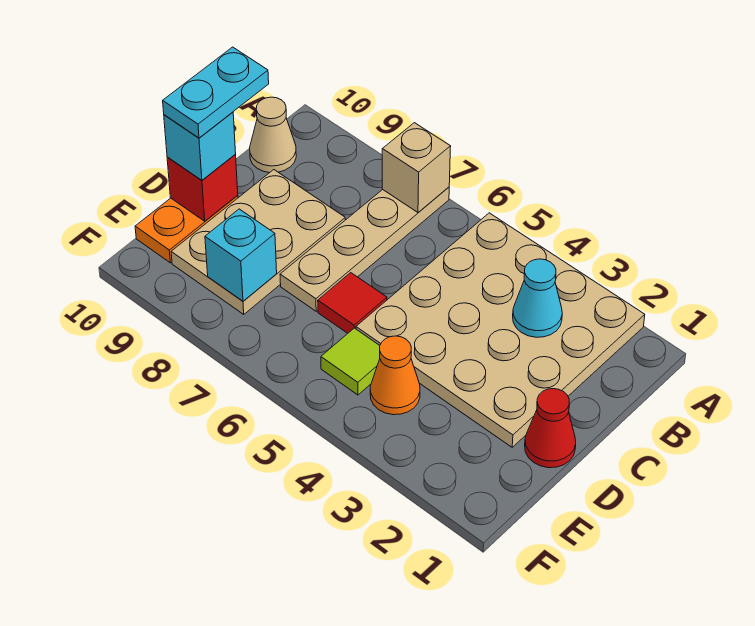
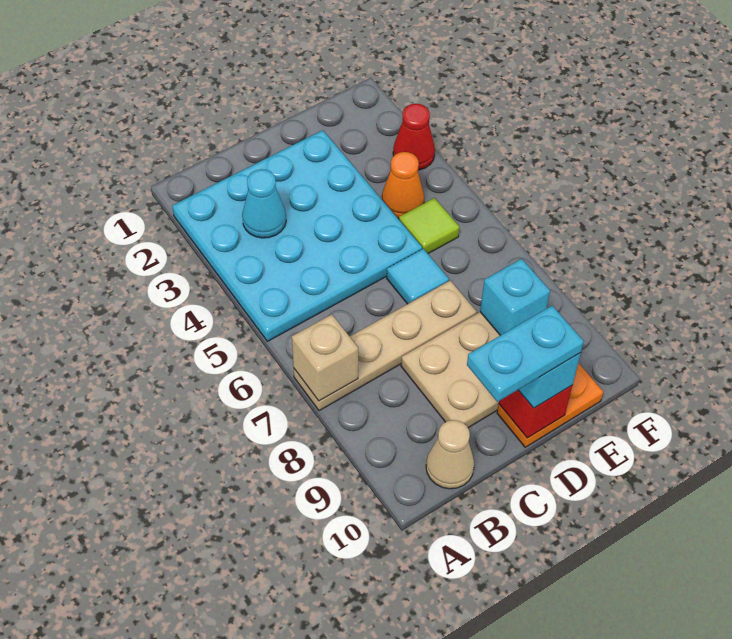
tan plate A2:D5 level 1 -> cyan plate A2:D5 level 1
red cone D1 level 1 -> red cone F3 level 1
red tile D6 level 1 -> cyan tile D6 level 1

